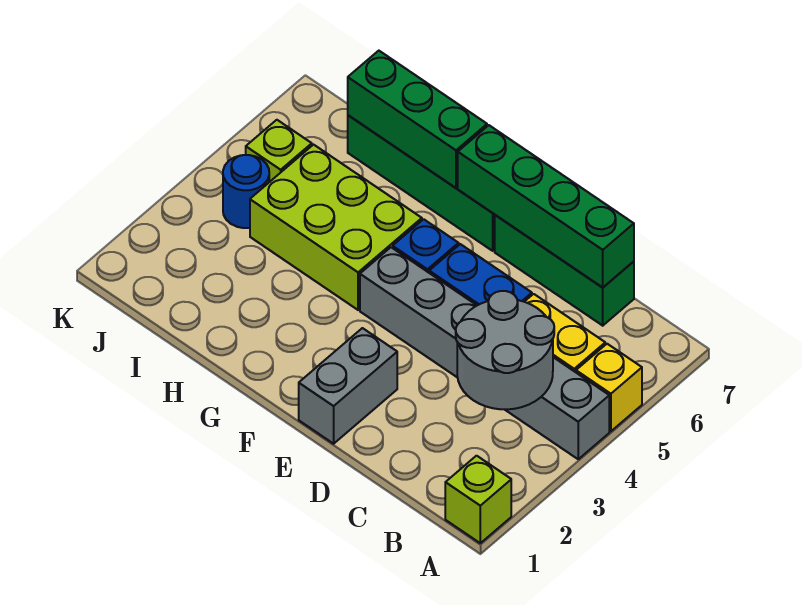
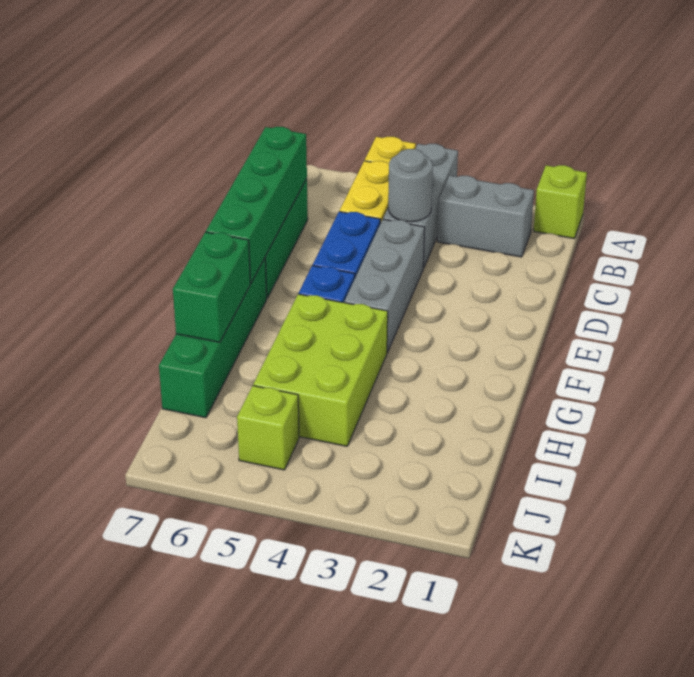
grey round brick B3:C4 level 2 -> grey round brick C4 level 2
grey brick E1:E2 level 1 -> grey brick B2:B3 level 1
green brick G7:I7 level 2 -> green brick G7:H7 level 2
blue round brick J4 level 1 -> none

